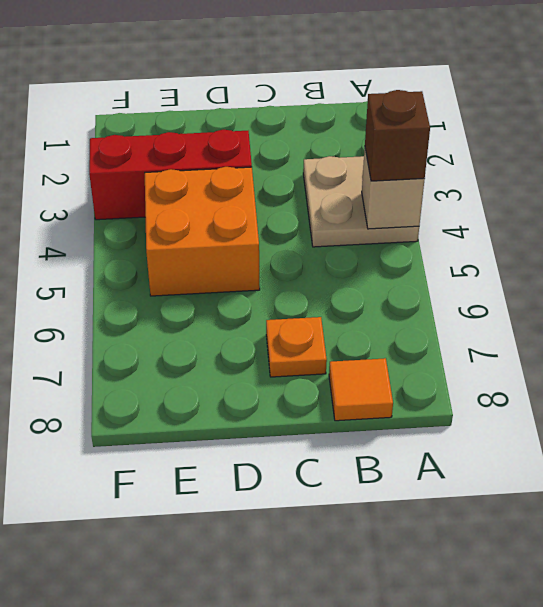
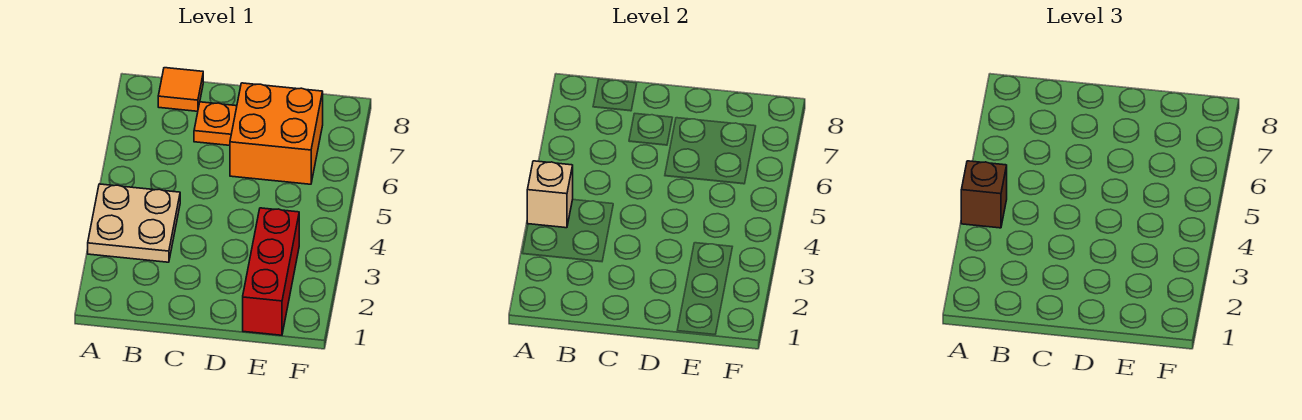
red brick D3:F3 level 1 -> red brick E1:E3 level 1
orange brick D4:E5 level 1 -> orange brick D6:E7 level 1

